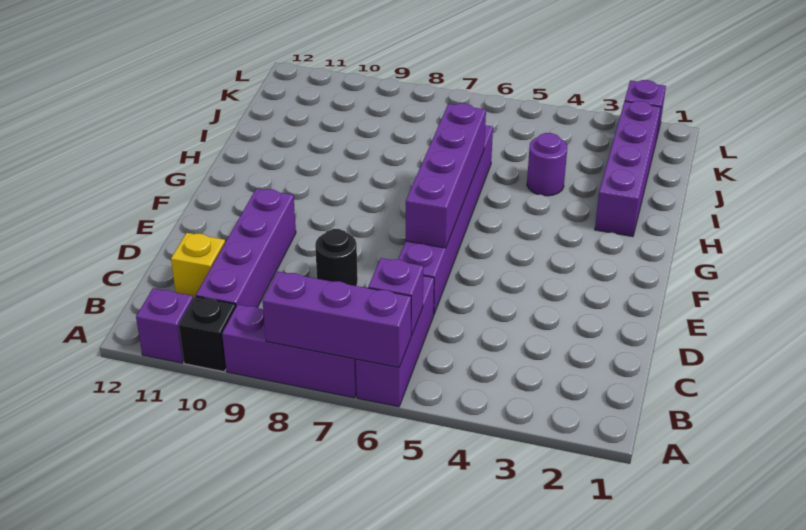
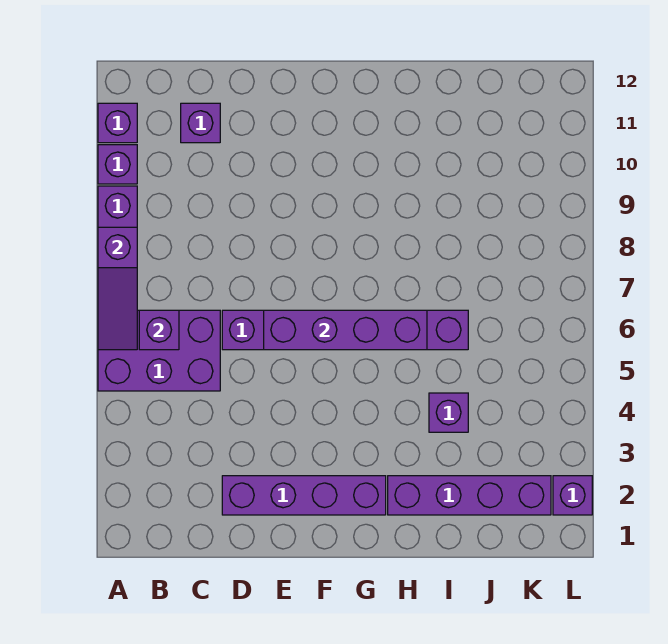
purple brick A6:C6 level 1 -> purple brick A5:C6 level 1
purple brick A6:A8 level 2 -> purple slope A6:A8 level 2 top 8
black brick A10 level 1 -> purple brick A10 level 1
purple brick B10:E10 level 1 -> purple brick D2:G2 level 1
yellow brick C11 level 1 -> purple brick C11 level 1
black round brick D8 level 1 -> none
purple round brick I4 level 1 -> purple brick I4 level 1

